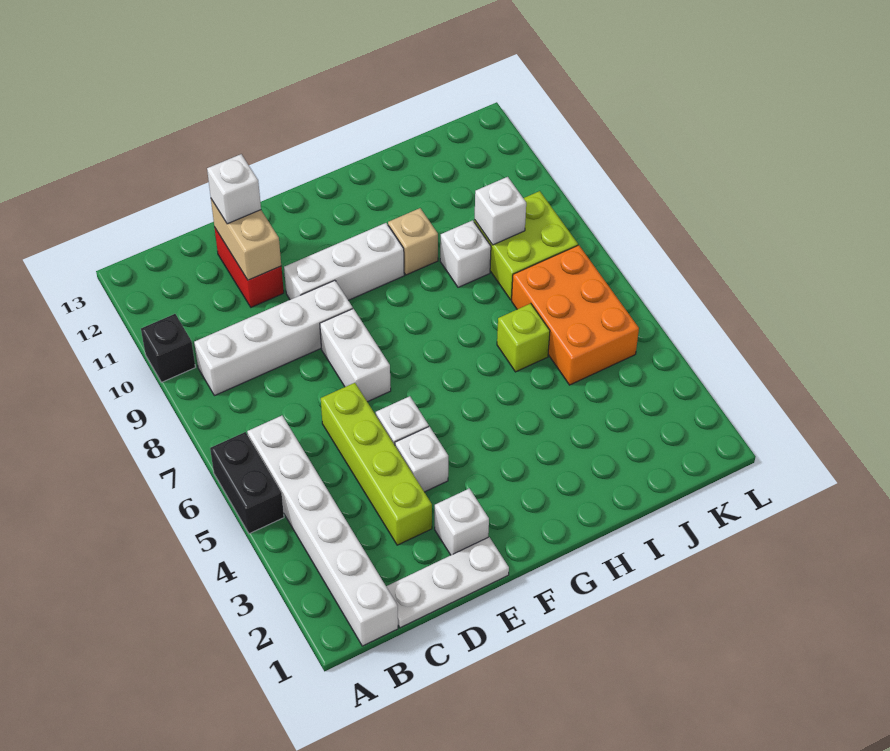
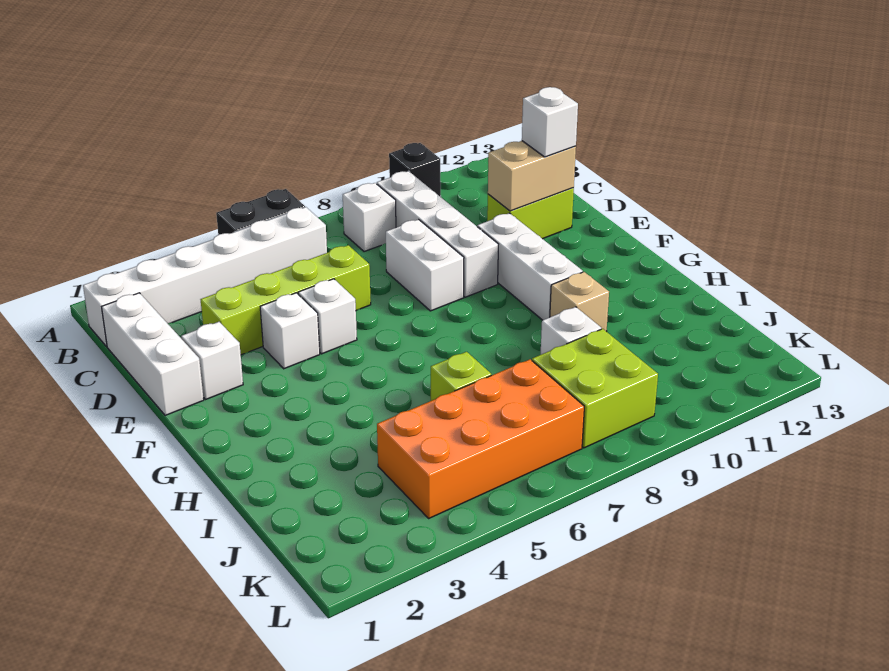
white plate C1:E1 level 1 -> white brick C1:E1 level 1
red brick D11:D12 level 1 -> lime brick D11:D12 level 1
white brick E7:E8 level 1 -> white brick D8:E8 level 1
orange brick J5:K7 level 1 -> orange brick J4:K7 level 1
white brick J9 level 2 -> white brick B8 level 1

